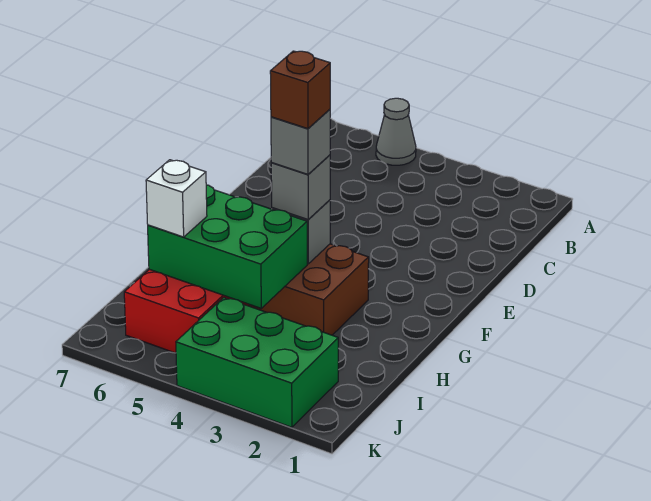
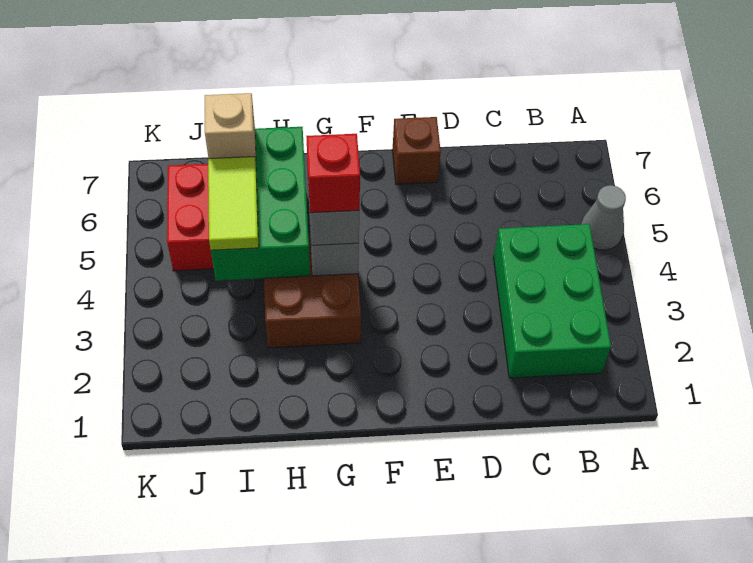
grey brick G4 level 4 -> red brick G4 level 4
brown brick G4 level 5 -> brown brick E7 level 1
none -> lime tile I4:I5 level 3
white brick I6 level 3 -> tan brick I6 level 3
green brick J2:K4 level 1 -> green brick B2:C4 level 1

